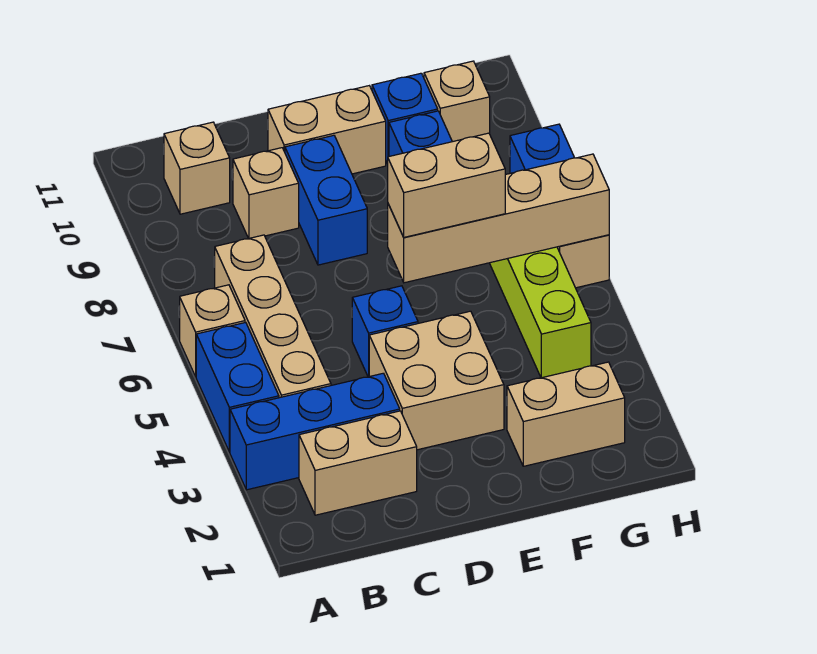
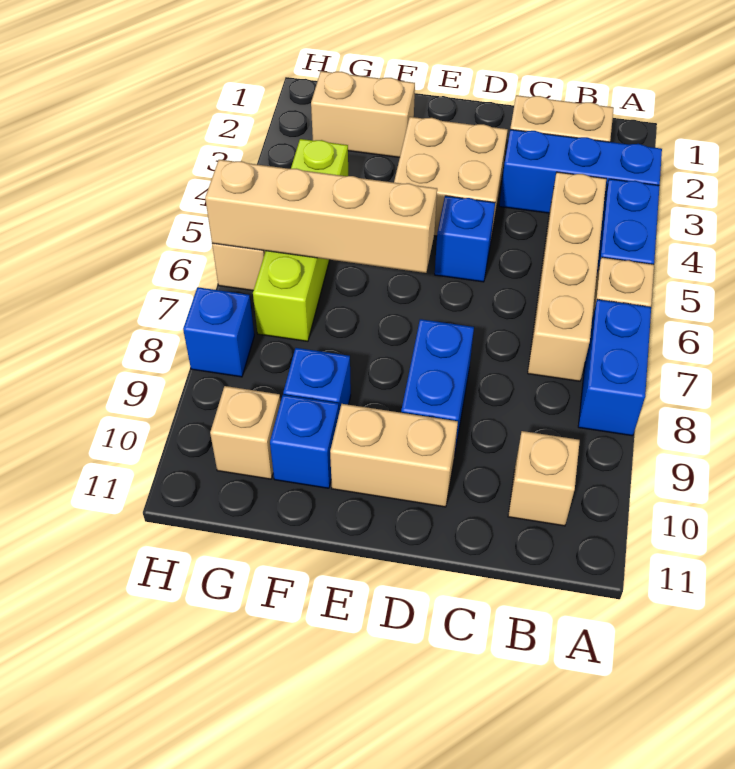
none -> blue brick A7:A8 level 1
tan brick C9 level 1 -> none
tan brick E6:F6 level 3 -> none

